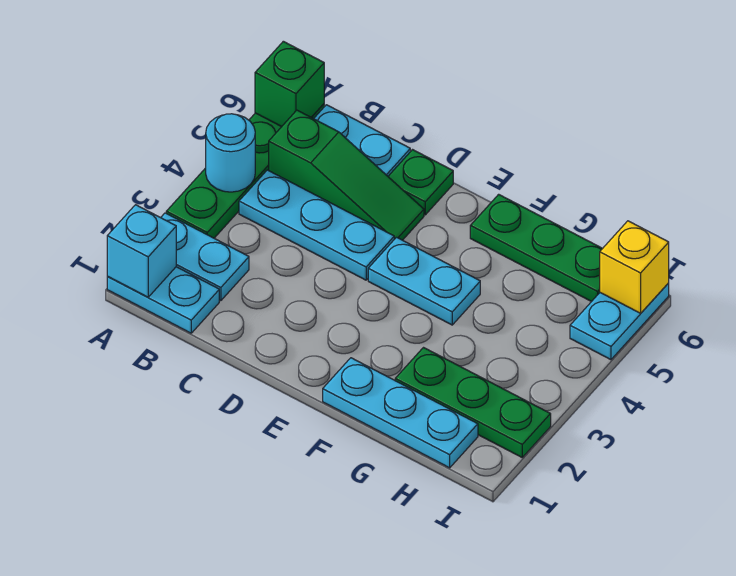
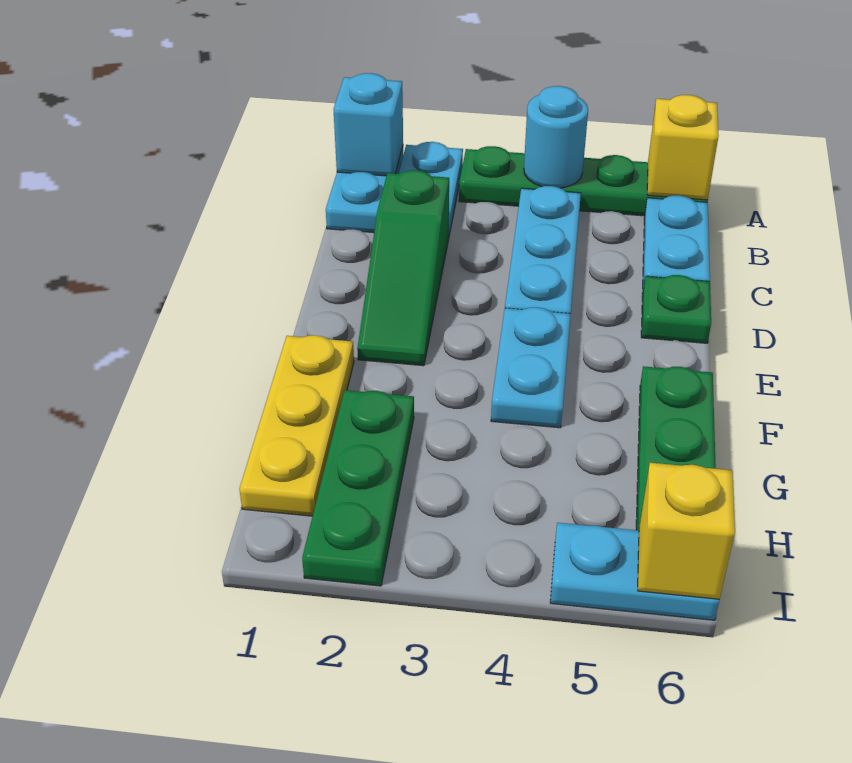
green brick A6 level 2 -> yellow brick A6 level 2
green slope B5:D5 level 1 top B -> green slope C2:E2 level 1 top C
cyan plate F1:H1 level 1 -> yellow plate F1:H1 level 1

